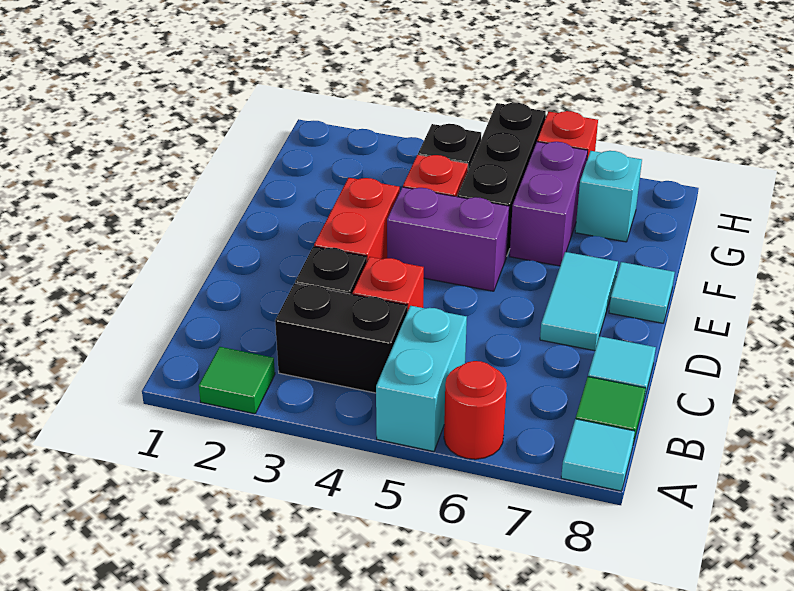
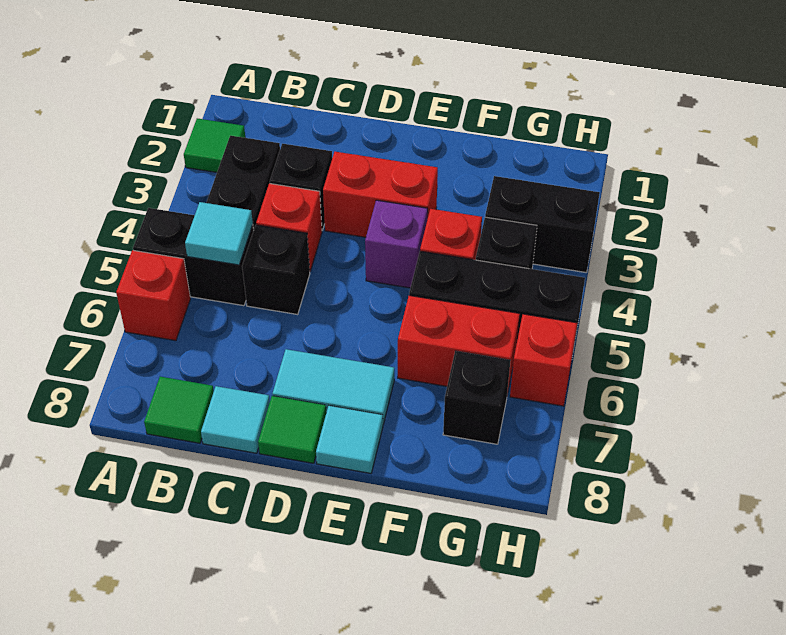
cyan brick A5:B5 level 1 -> black brick A5:B5 level 1
red round brick A6 level 1 -> red brick A6 level 1
cyan tile A8 level 1 -> cyan tile B5 level 2
none -> black brick C5 level 1
none -> green tile D8 level 1
purple brick E4:E5 level 1 -> purple brick E4 level 1
purple brick F6:G6 level 1 -> red brick F6:G6 level 1
none -> black brick G3:H3 level 1
cyan brick G7 level 1 -> black brick G7 level 1

